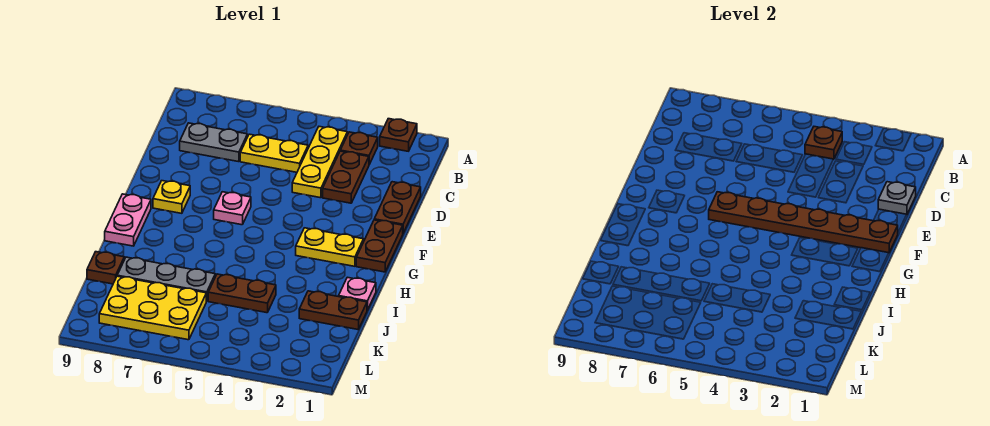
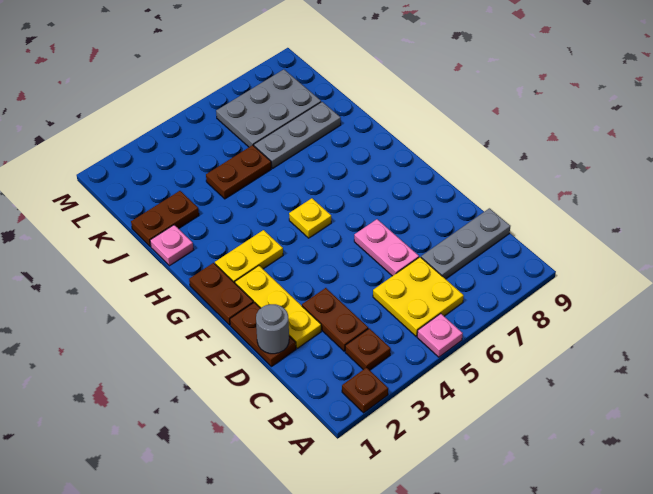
yellow plate B4:D4 level 1 -> yellow plate D2:F2 level 1
brown plate B4 level 2 -> none
yellow plate C5:C6 level 1 -> yellow plate B5:C6 level 1
grey plate C7:C8 level 1 -> grey plate C7:C9 level 1
grey plate D1 level 2 -> grey round brick D1 level 2
brown plate F1:F6 level 2 -> none
pink plate F6 level 1 -> pink plate A5 level 1
yellow plate F8 level 1 -> yellow plate G5 level 1
pink plate G9:H9 level 1 -> pink plate D6:E6 level 1
brown plate J9 level 1 -> none
yellow plate K6:L8 level 1 -> grey plate K6:L8 level 1

